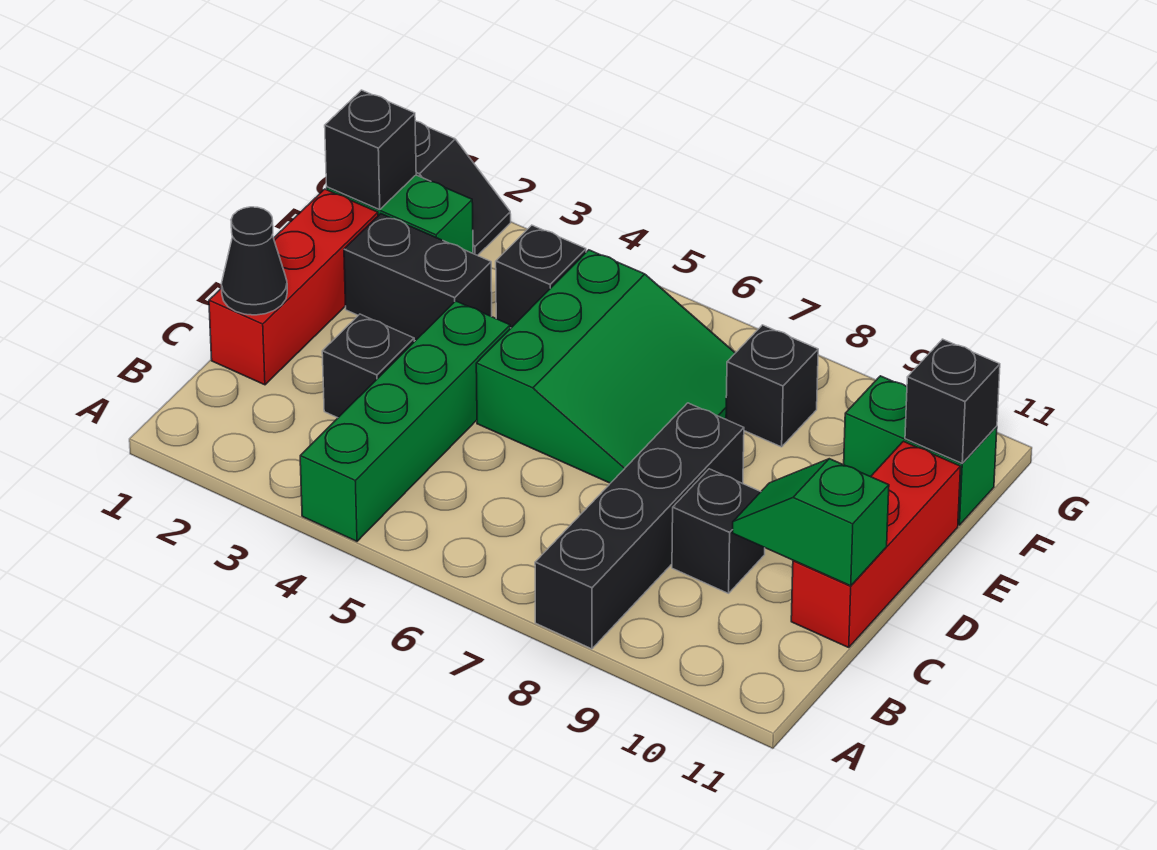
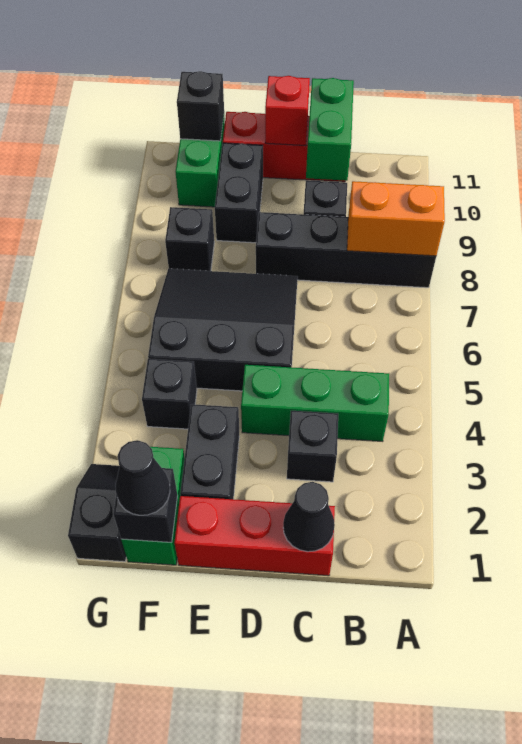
green brick A4:D4 level 1 -> green brick B4:D4 level 1
none -> orange brick A8:B8 level 2
green slope C10:C11 level 2 top 11 -> green brick C10:C11 level 2
green slope D5:F7 level 1 top 5 -> black slope D5:F7 level 1 top 5
none -> red brick D11 level 2
none -> black brick E9:E10 level 1
none -> black cone F1 level 3

